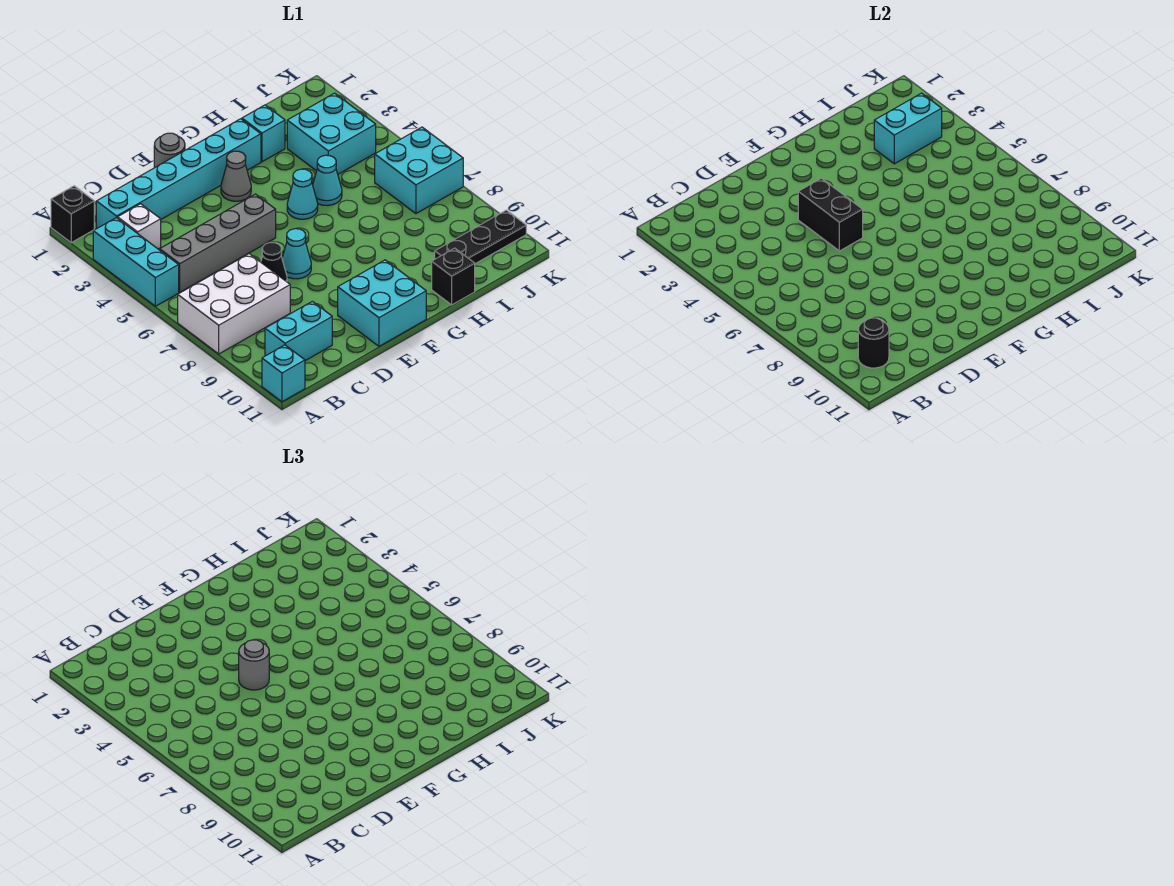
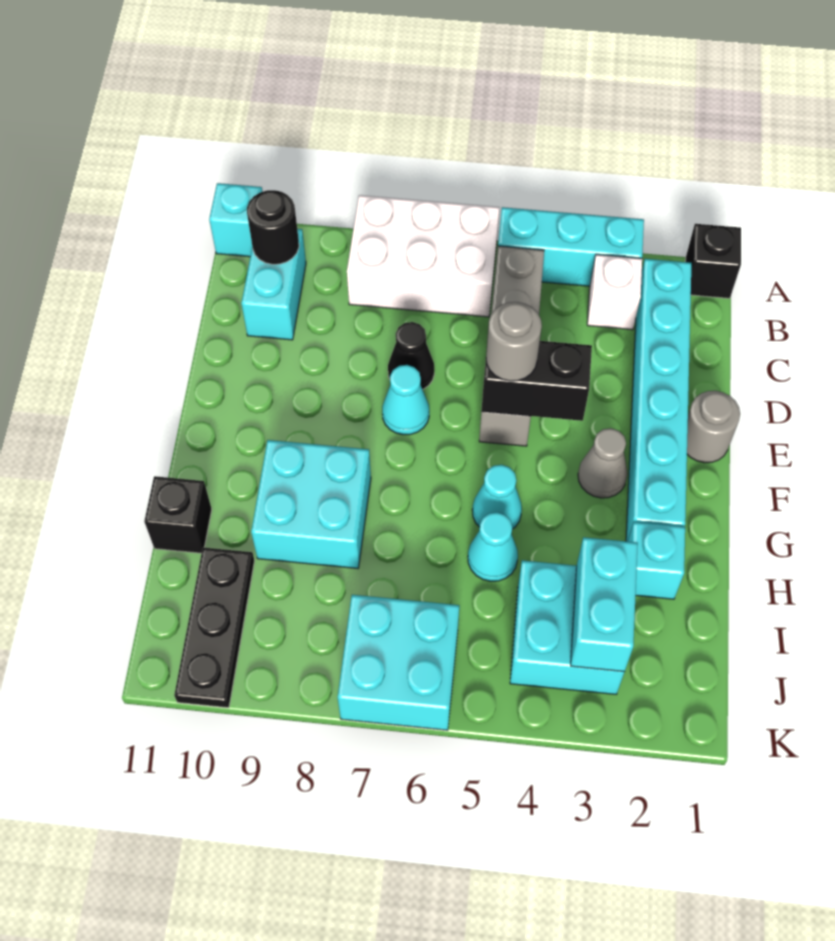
white brick A7:C8 level 1 -> white brick A6:B8 level 1
cyan brick E10:F11 level 1 -> cyan brick G8:H9 level 1

